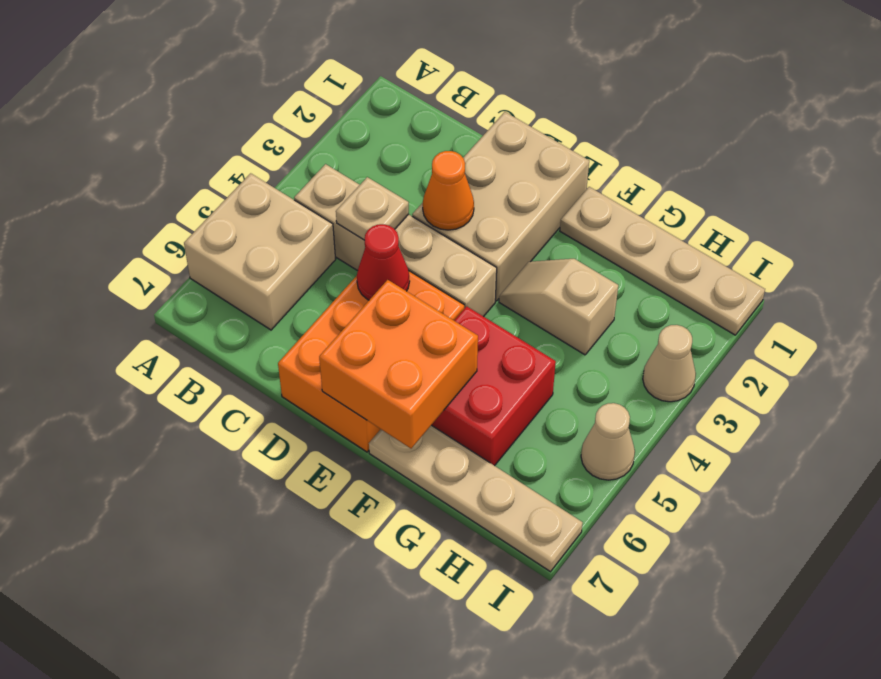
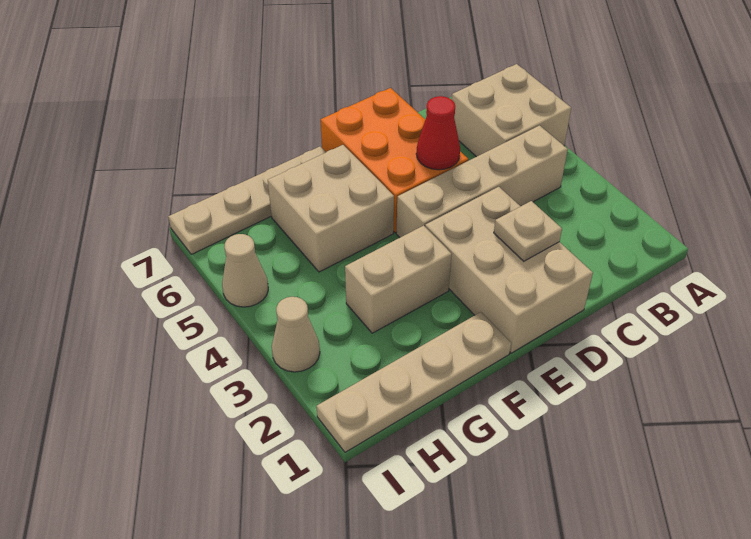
tan plate C4 level 2 -> tan plate D2 level 2
orange cone D3 level 2 -> none
orange brick E6:F7 level 2 -> none
tan slope F3:G3 level 1 top G -> tan brick F3:G3 level 1
red brick F5:G6 level 1 -> tan brick F5:G6 level 1

